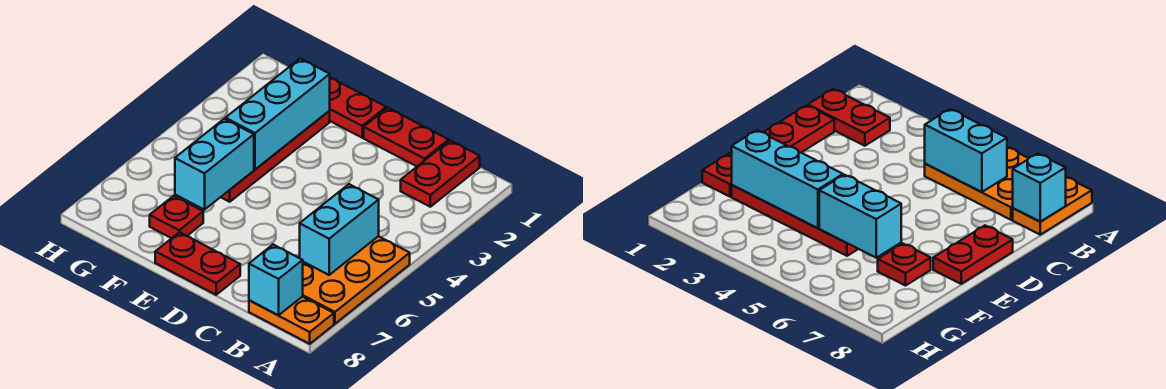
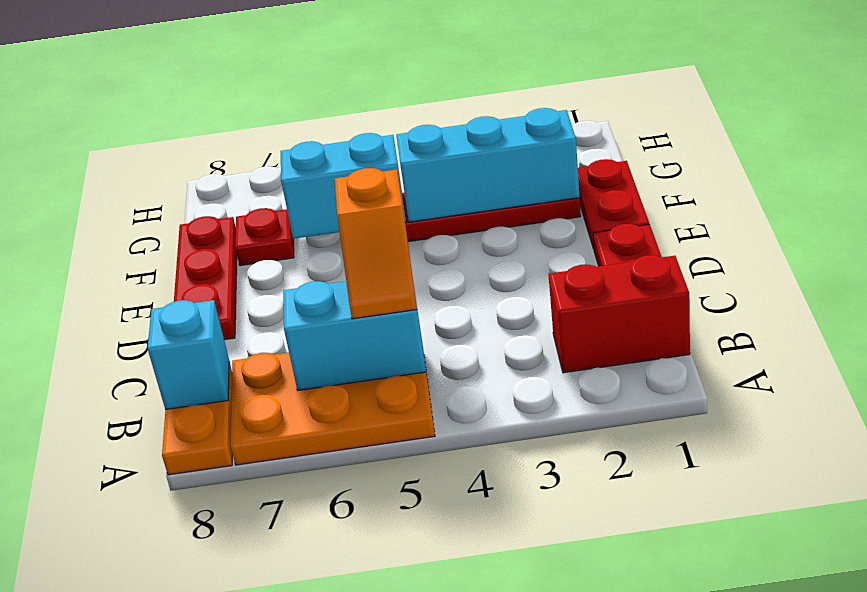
red plate B1:B2 level 1 -> red brick B1:B2 level 1
none -> orange slope B5:C5 level 3 top C
red plate D8:E8 level 1 -> red plate D8:F8 level 1

